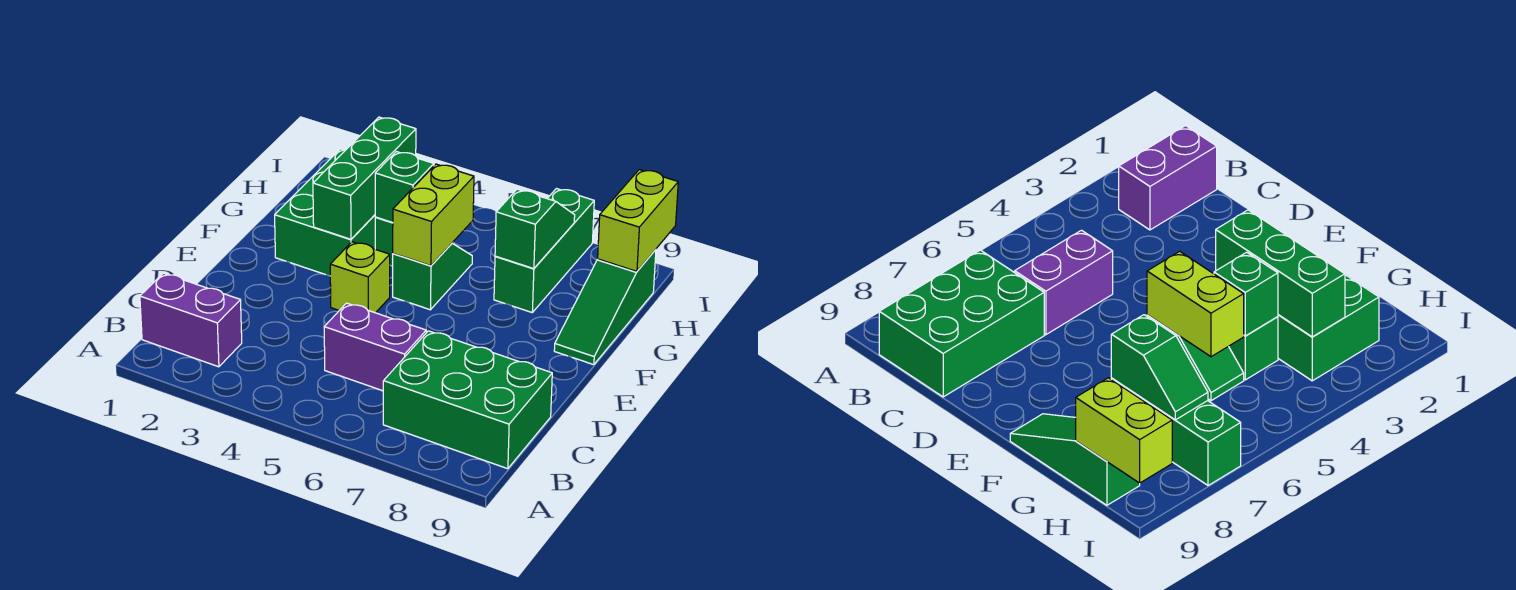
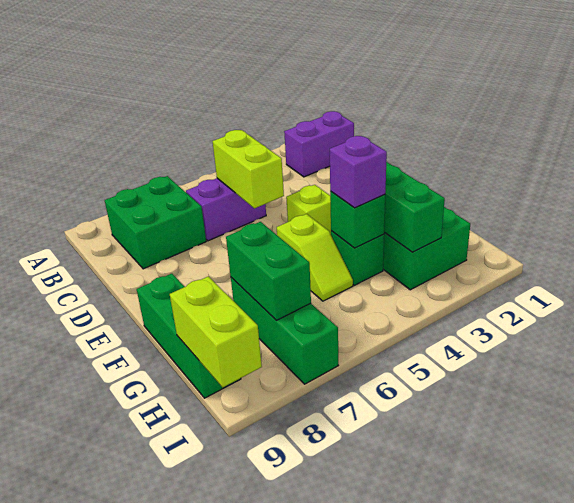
green brick B7:C9 level 1 -> green brick B7:C8 level 1
green slope F5:G5 level 1 top F -> lime slope F5:G5 level 1 top F
lime brick F5:G5 level 2 -> lime brick C5:D5 level 2
green slope F9:H9 level 1 top H -> green brick F9:H9 level 1
none -> purple brick G4 level 3
green slope G7:H7 level 2 top G -> green brick G7:H7 level 2

